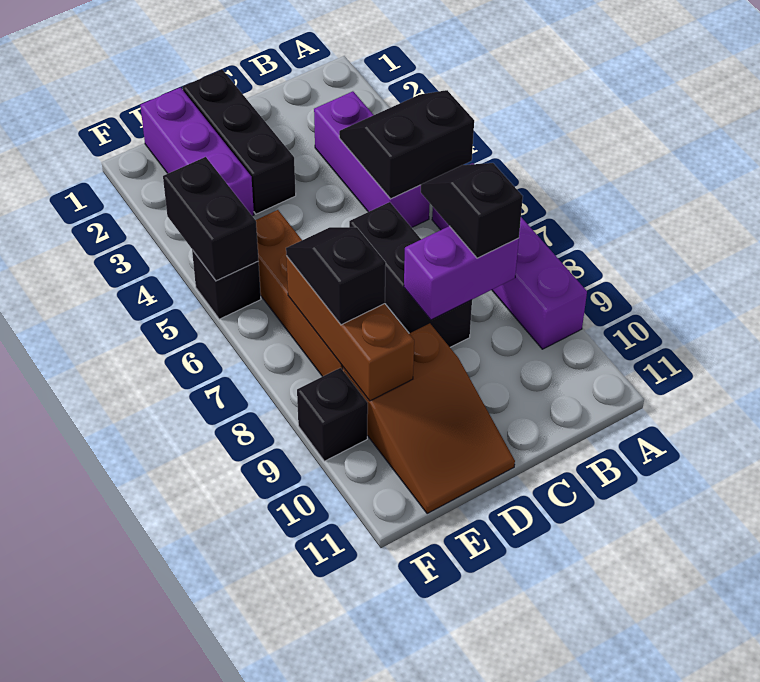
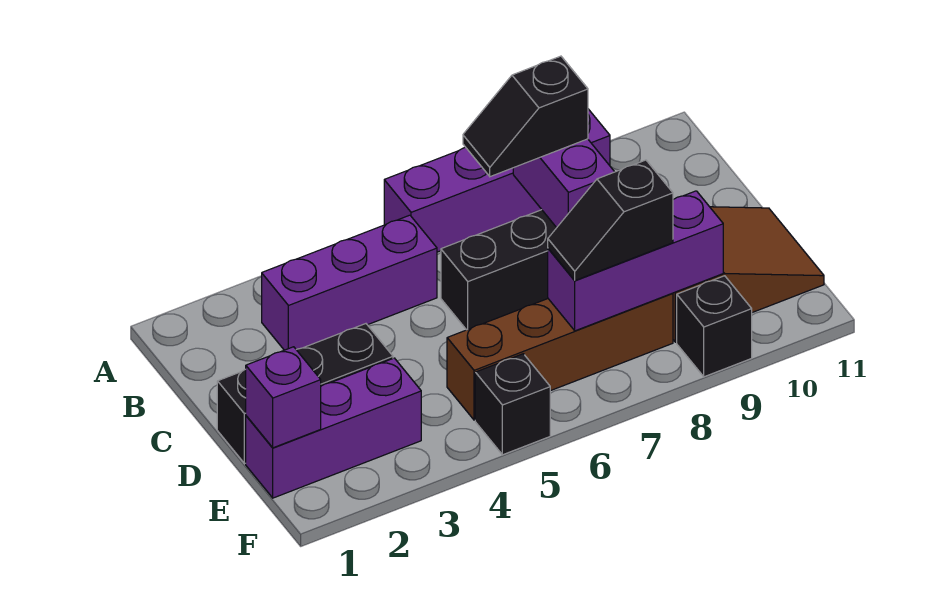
black slope A4:B5 level 2 top 5 -> none
none -> purple brick E1 level 2
brown brick E7:E9 level 2 -> purple brick E7:E9 level 2
black brick F4:F5 level 2 -> none

